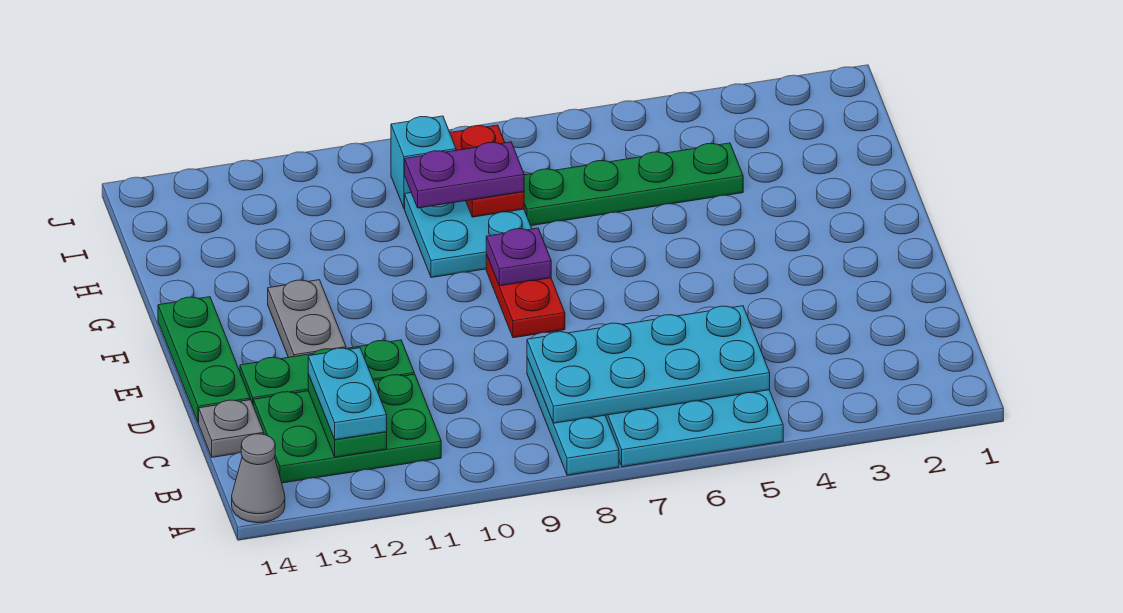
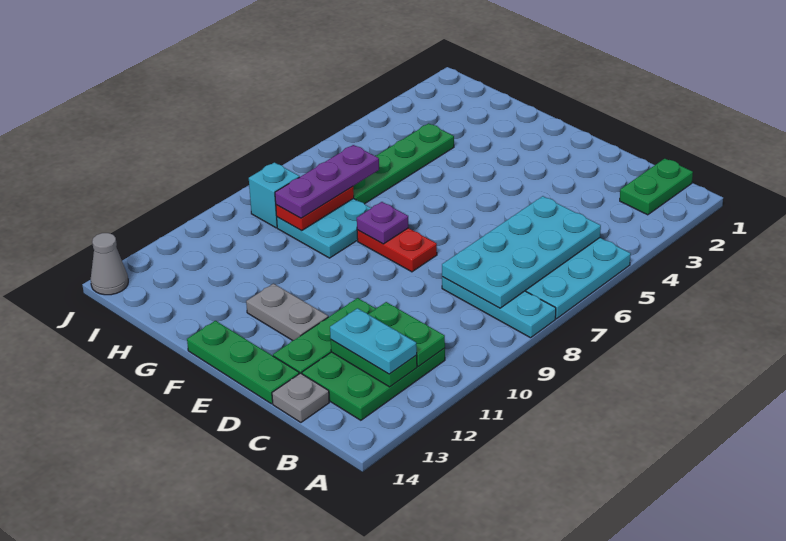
grey cone A14 level 1 -> grey cone J14 level 1
none -> green plate B1:B2 level 1
none -> green plate B11:C11 level 2
red plate H8:I8 level 2 -> red plate H8:H9 level 2
purple plate H8:H9 level 3 -> purple plate H7:H9 level 3

